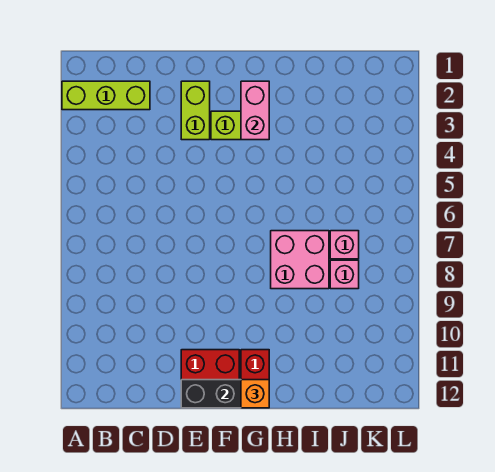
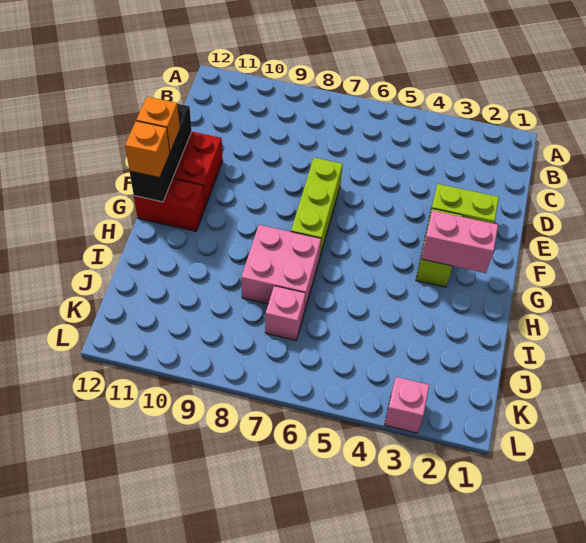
lime brick A2:C2 level 1 -> lime brick E7:G7 level 1
none -> orange brick F12 level 3
pink brick J8 level 1 -> pink brick L3 level 1

